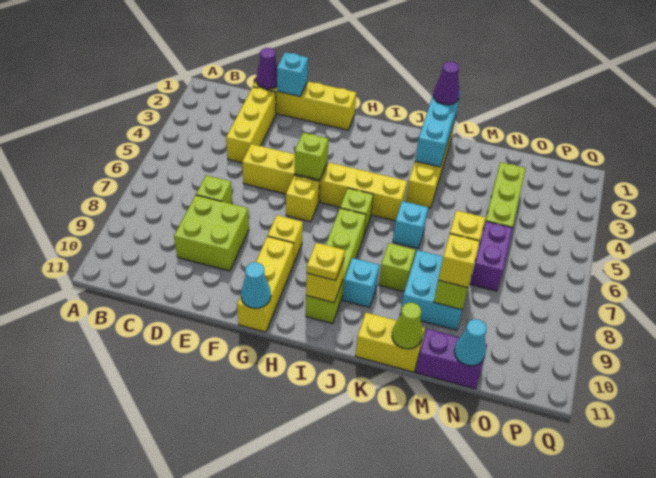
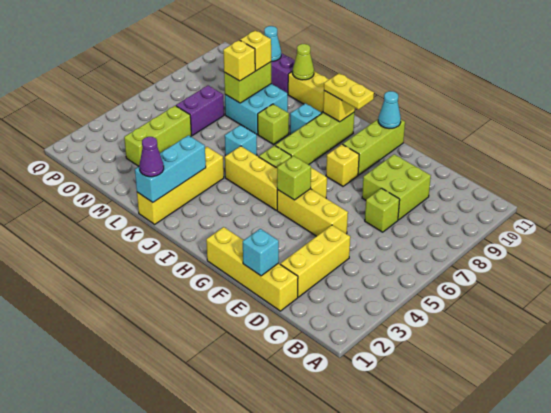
purple cone D1 level 2 -> none
yellow brick G9:G11 level 1 -> lime brick G9:G11 level 1
yellow plate I10 level 3 -> yellow plate H10:I10 level 3

